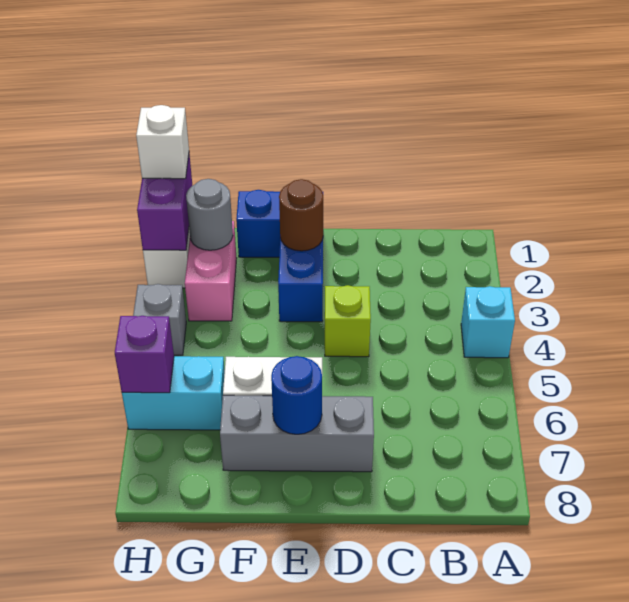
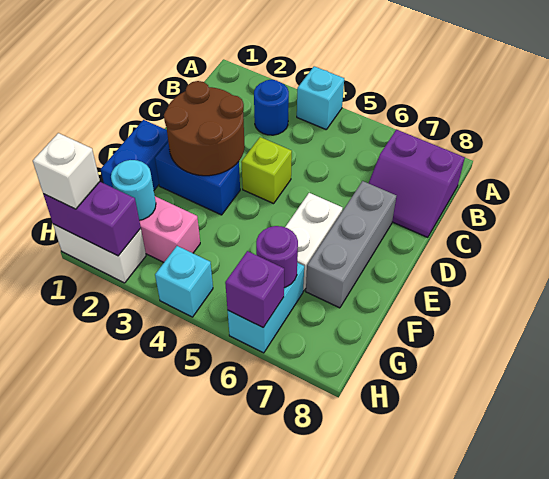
none -> purple slope B7:C8 level 1 top B
brown round brick E2 level 2 -> brown round brick D2:E3 level 2
blue round brick E7 level 2 -> blue round brick B3 level 1
grey round brick G2 level 2 -> cyan round brick G2 level 2
none -> purple round brick G6 level 2
grey brick H4 level 1 -> cyan brick H4 level 1

